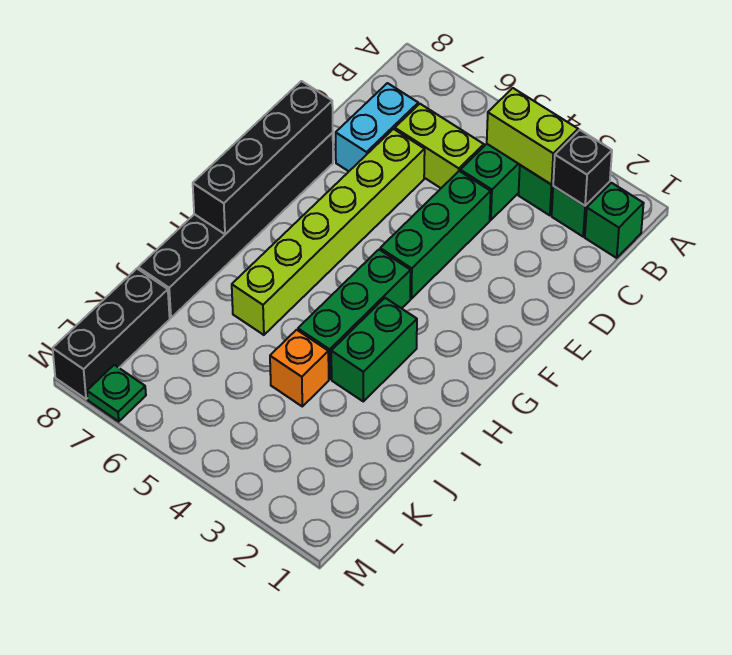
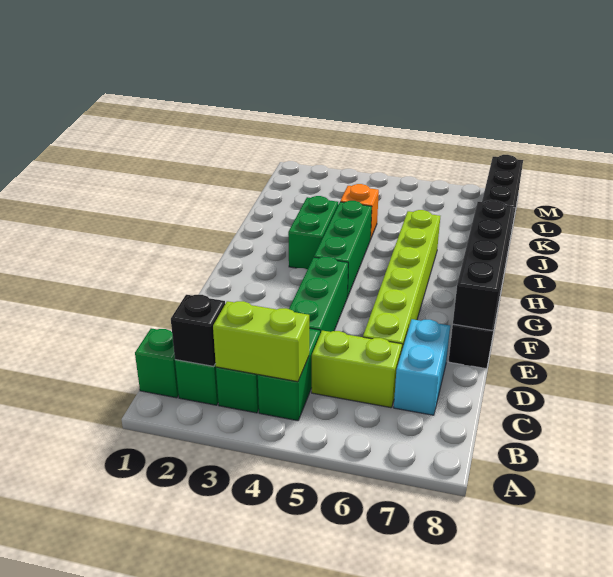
green plate M7 level 1 -> none

